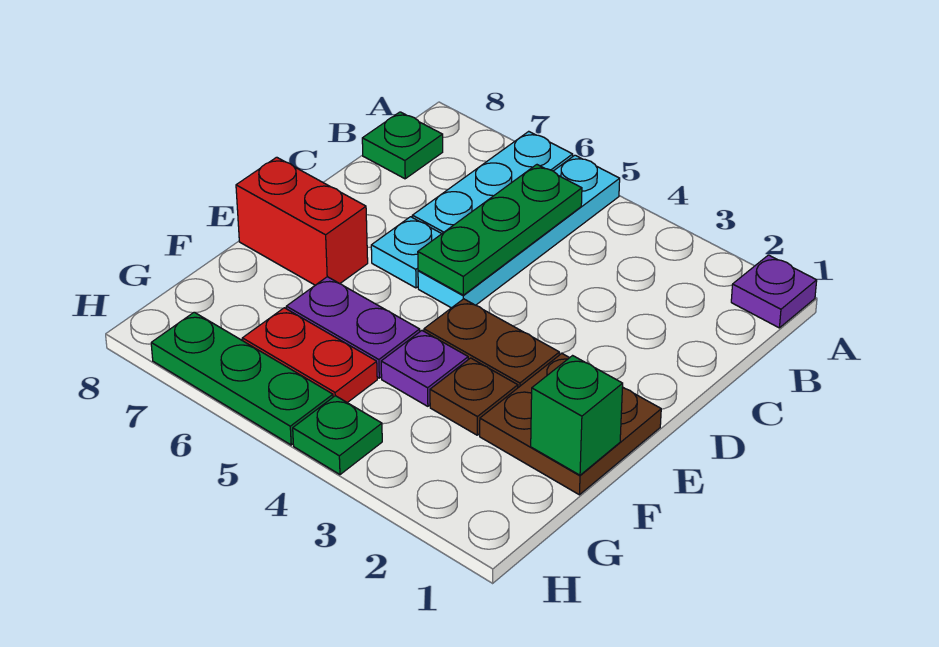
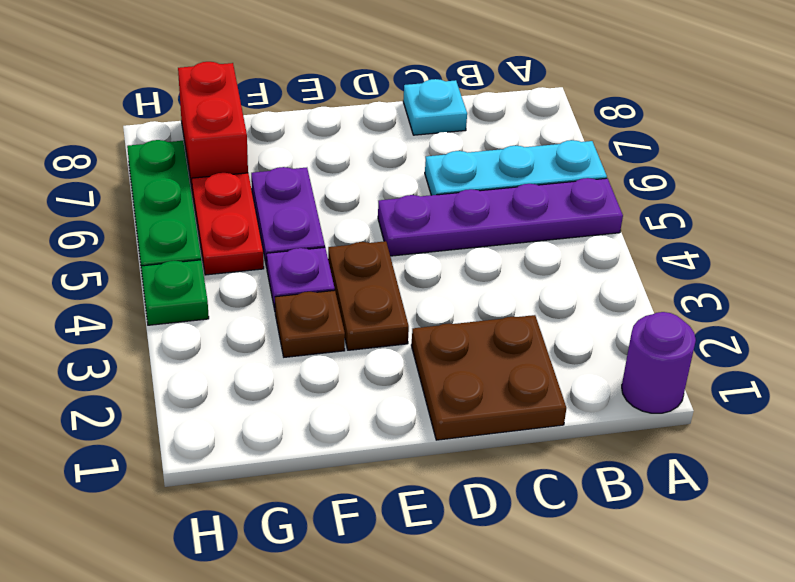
purple plate A1 level 1 -> purple round brick A1 level 1
cyan plate A5:D5 level 1 -> purple plate A5:D5 level 1
green plate B5:D5 level 2 -> none
green plate B8 level 1 -> none
cyan plate D6 level 1 -> cyan plate C8 level 1
brown plate E1:F2 level 1 -> brown plate C1:D2 level 1
red brick E7:E8 level 1 -> red brick G7:G8 level 1
green brick F1 level 2 -> none

